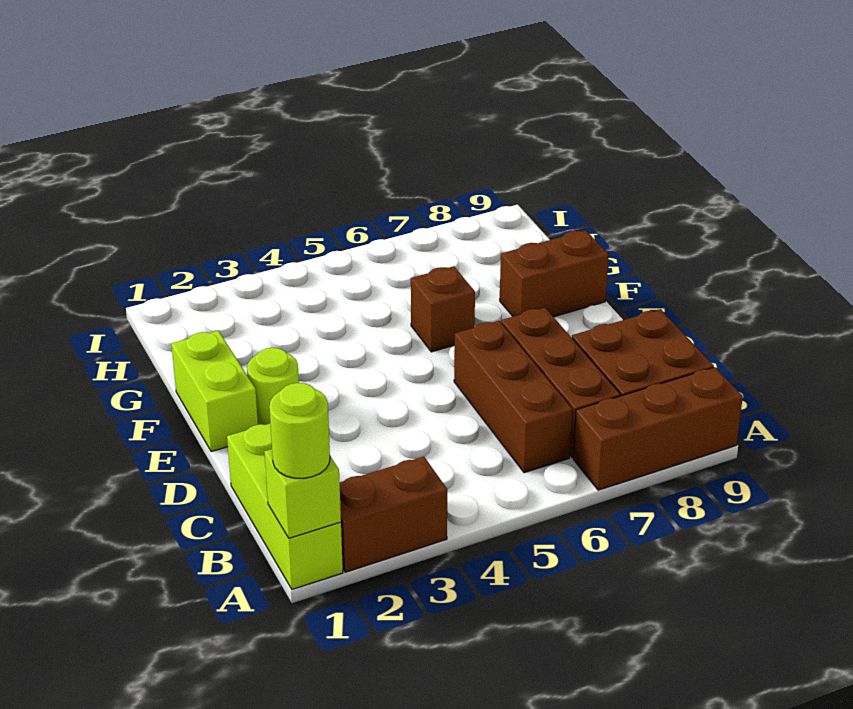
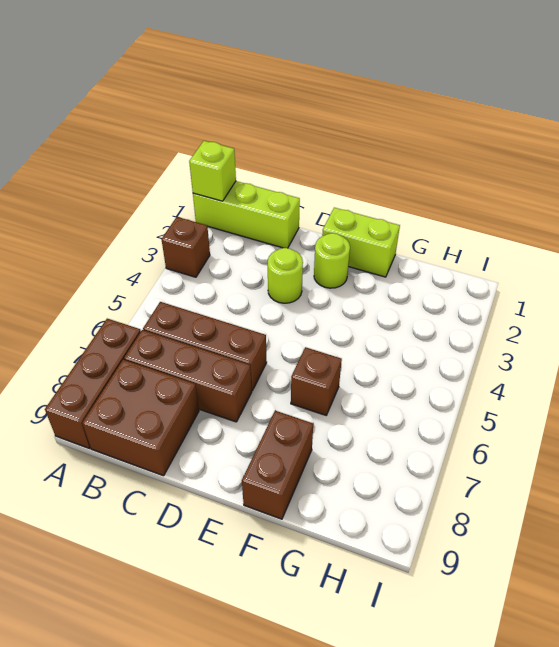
lime round brick A1 level 3 -> lime round brick D3 level 1
brown brick A2:A3 level 1 -> brown brick A3 level 1

